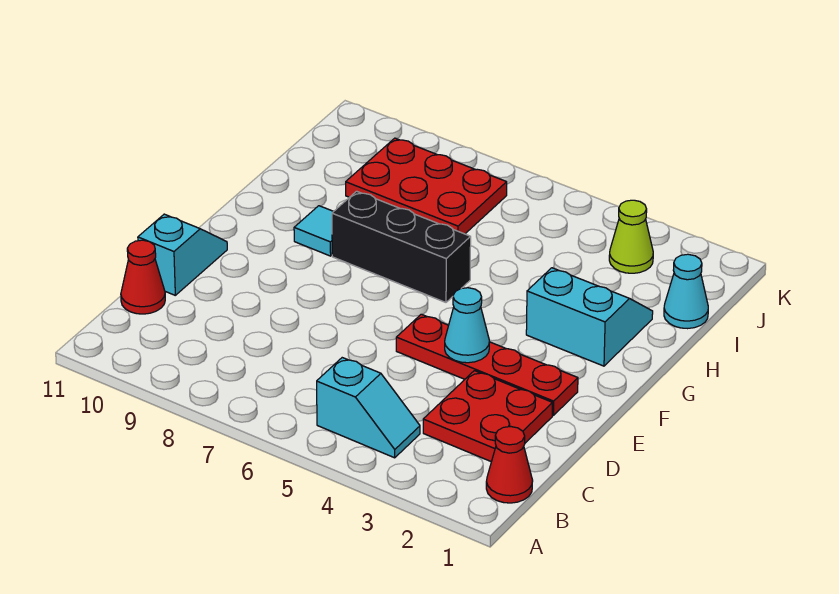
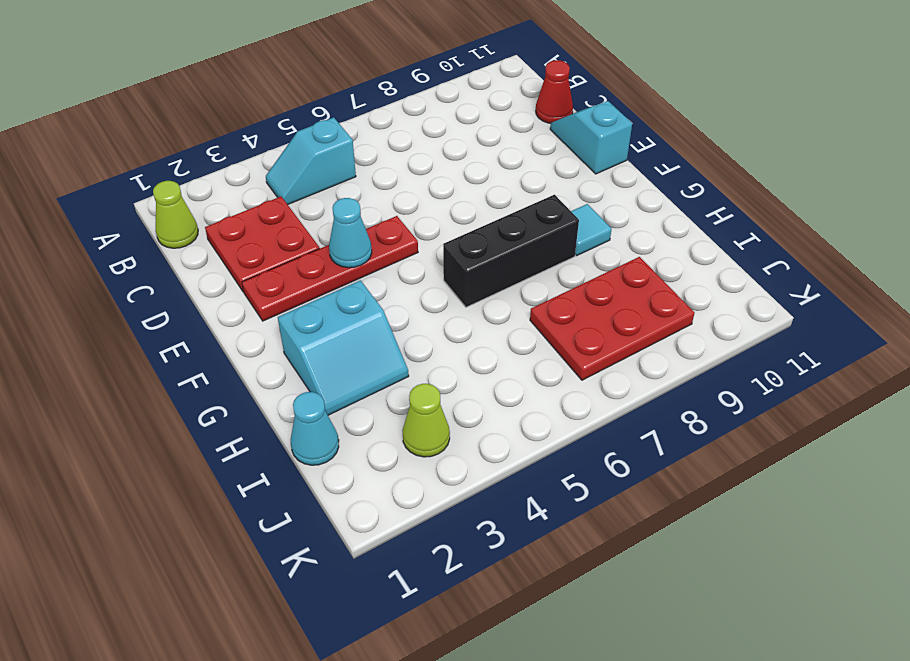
red cone B1 level 1 -> lime cone B1 level 1
cyan slope D11:E11 level 1 top D -> cyan slope D11:E11 level 1 top E

